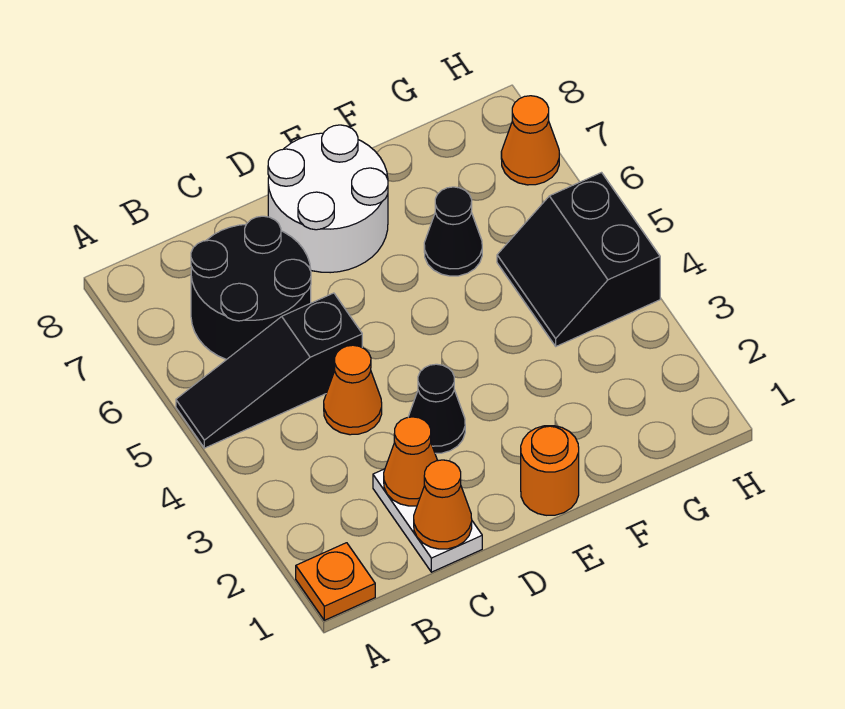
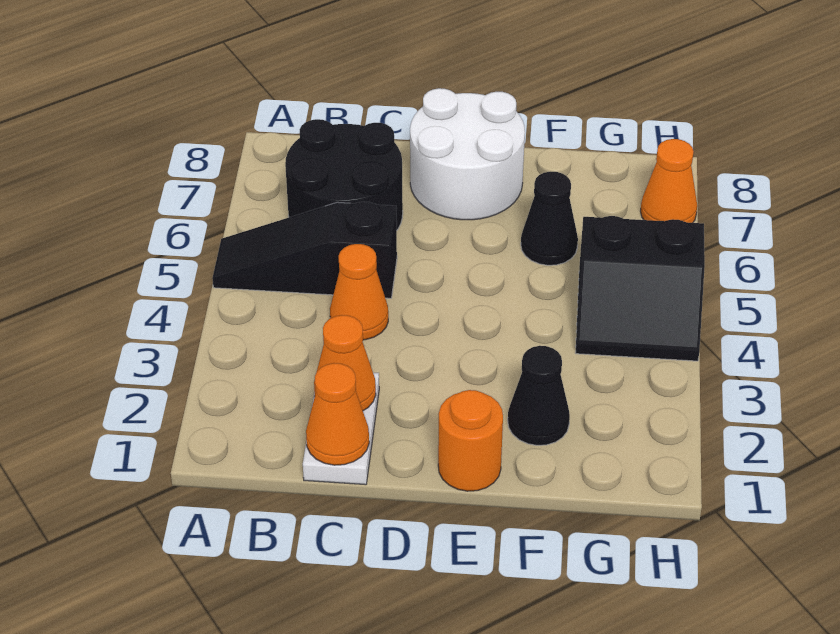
orange plate A1 level 1 -> none
black cone D3 level 1 -> black cone F2 level 1
black slope G4:H5 level 1 top H -> black slope G4:H5 level 1 top 5

